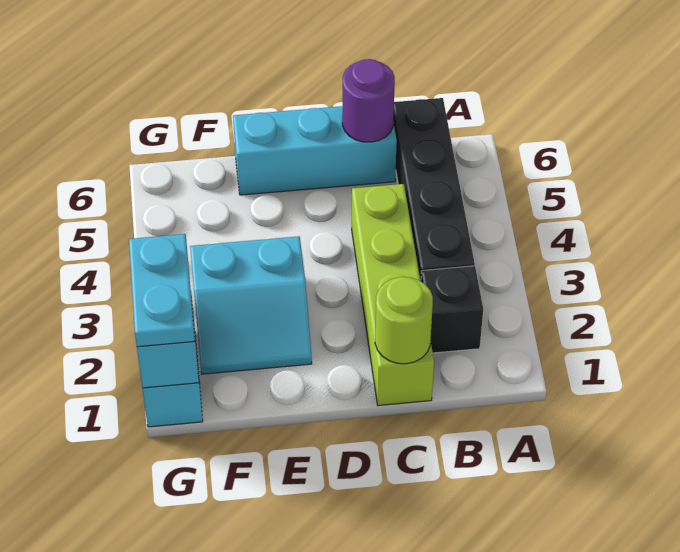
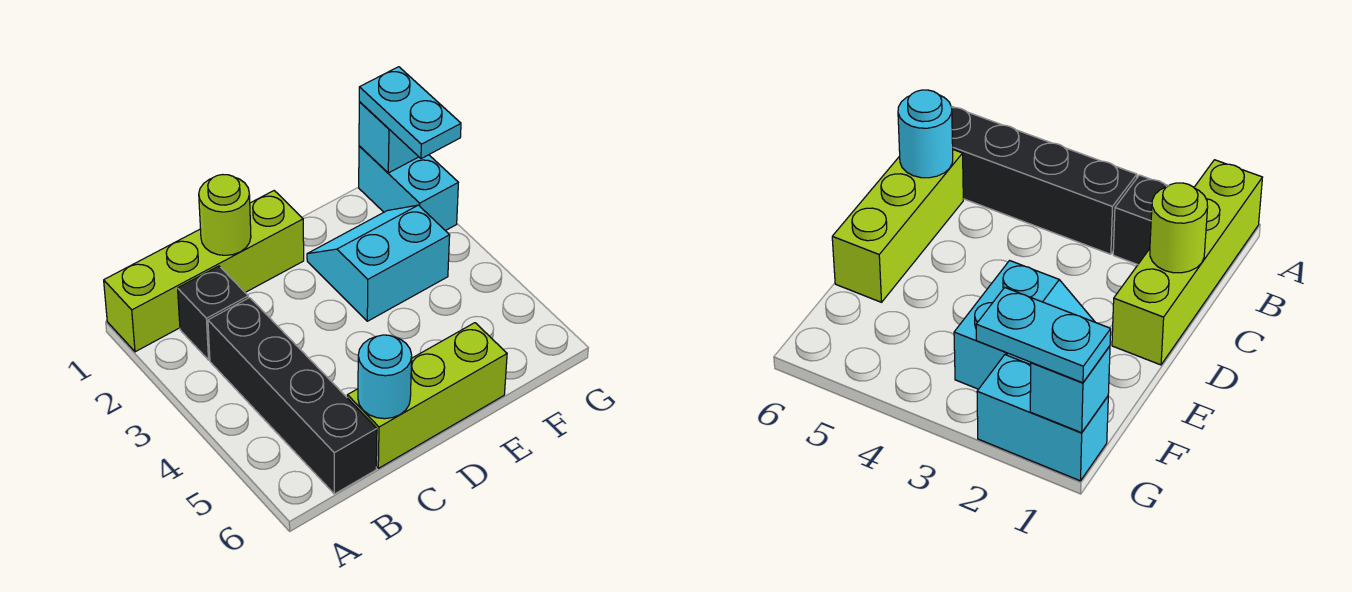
lime brick C1:C4 level 1 -> lime brick A1:D1 level 1
cyan brick C6:E6 level 1 -> lime brick C6:E6 level 1
purple round brick C6 level 2 -> cyan round brick C6 level 2

